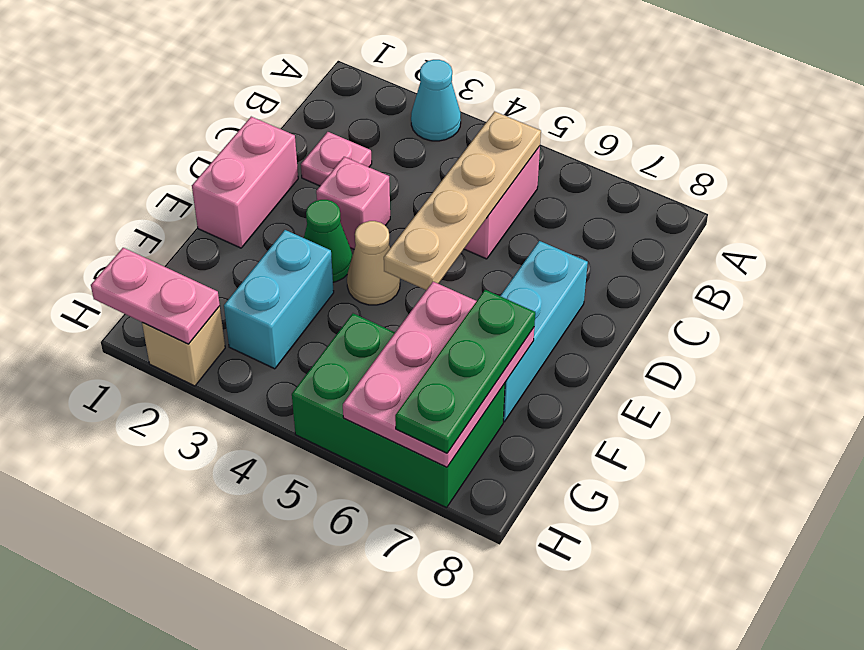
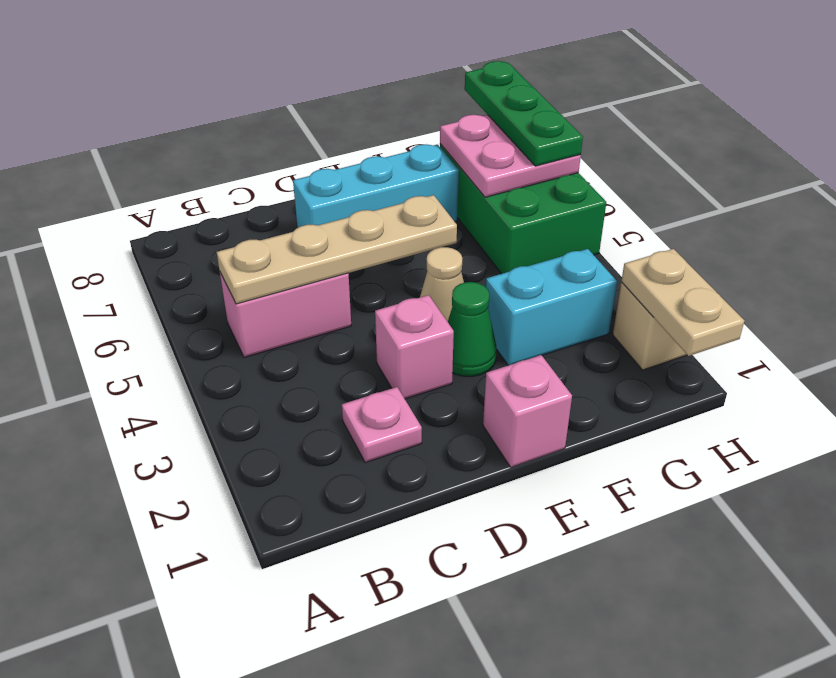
cyan cone A3 level 1 -> none
pink brick D1:E1 level 1 -> pink brick E1 level 1
pink plate F6:H7 level 2 -> pink plate G6:H7 level 2
green plate F7:H7 level 3 -> green plate H6:H8 level 3
pink plate H1:H2 level 2 -> tan plate H1:H2 level 2

